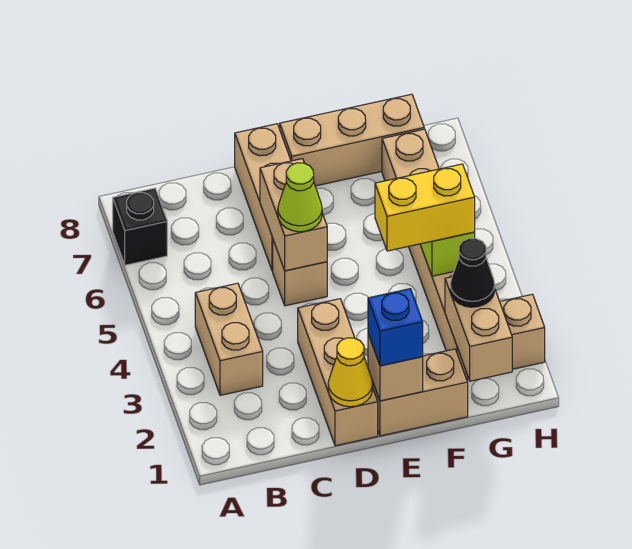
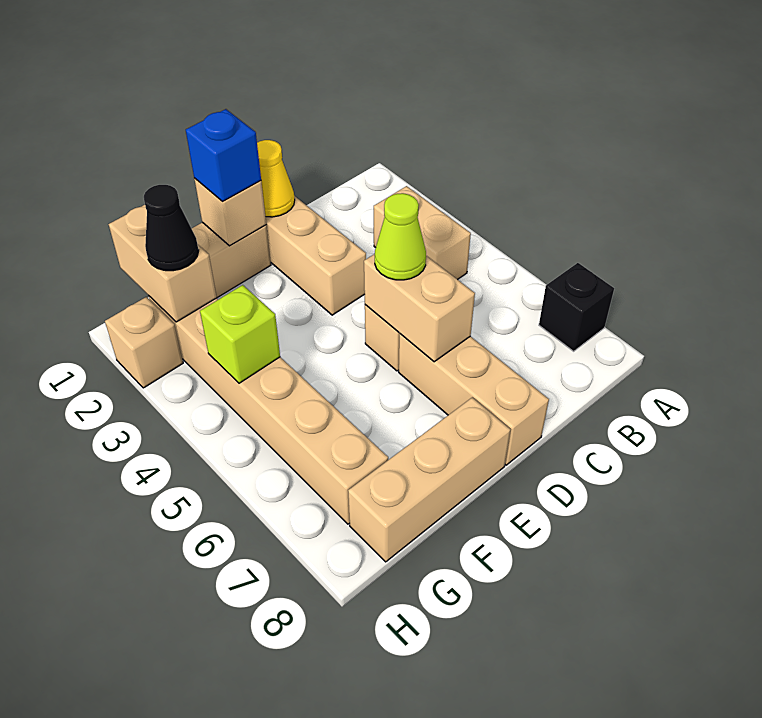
yellow brick F4:G4 level 3 -> none

